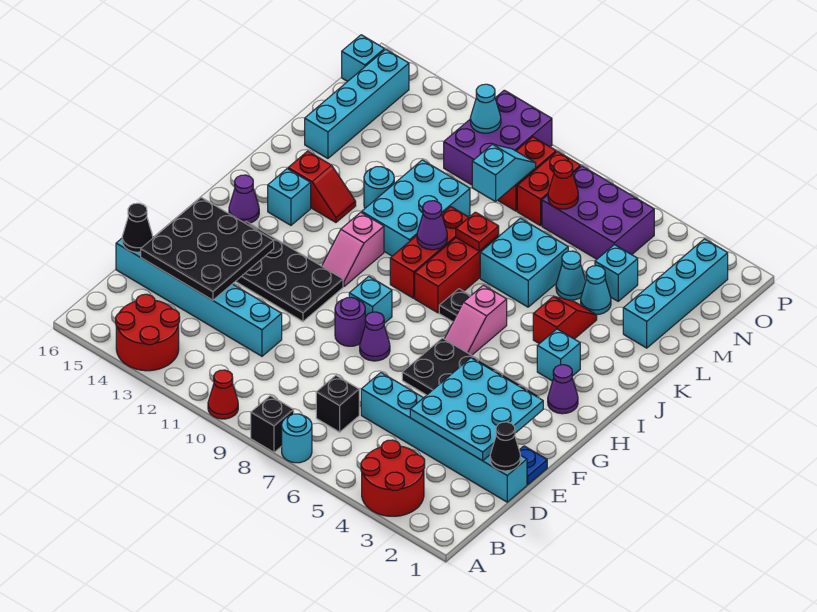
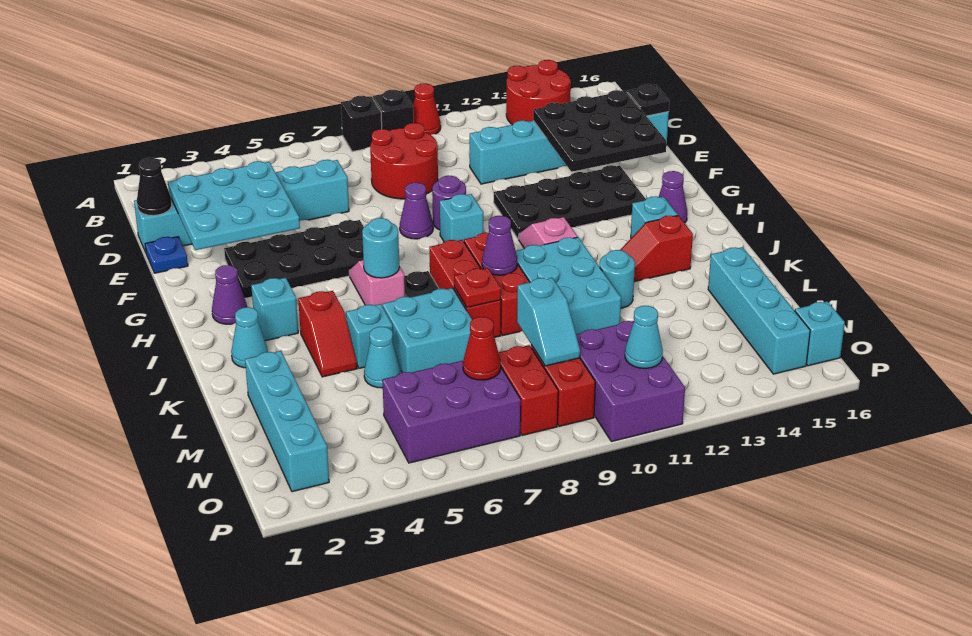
red round brick A3:B4 level 1 -> red round brick C8:D9 level 1
cyan round brick A7 level 1 -> cyan round brick I6 level 2
black brick C7 level 1 -> black brick A9 level 1
black cone D16 level 2 -> black plate D16 level 2
cyan cone L4 level 1 -> cyan cone J2 level 1
cyan brick M4 level 1 -> cyan brick K5 level 1

